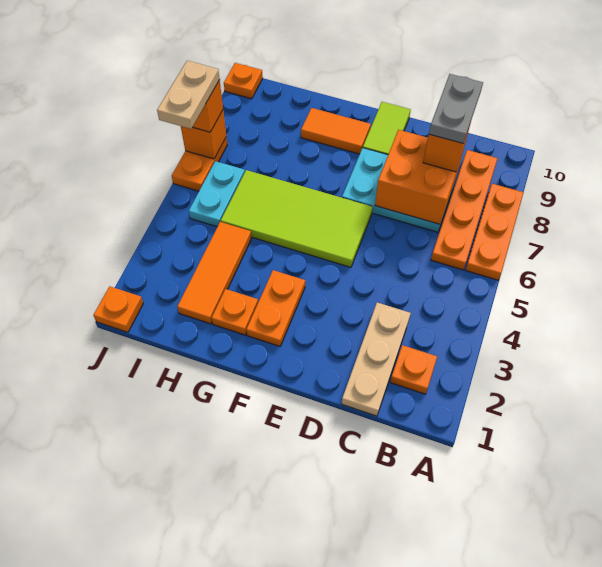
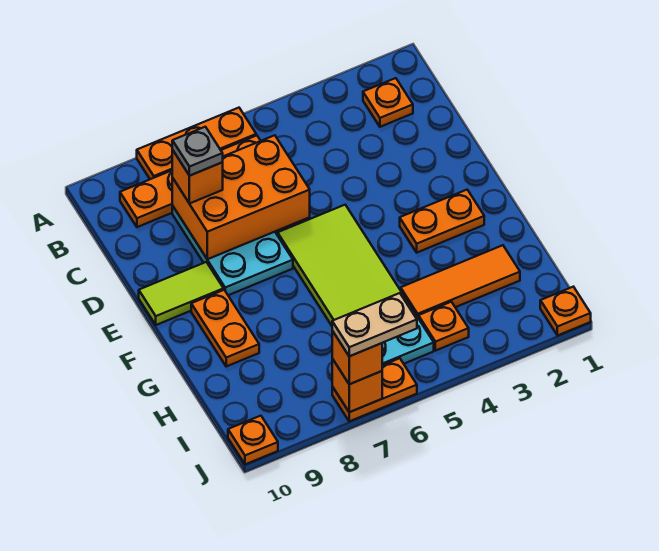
tan plate C1:C3 level 1 -> none
orange brick C7:D8 level 2 -> orange brick C6:D8 level 2
grey plate C8:C9 level 4 -> grey plate C8 level 4
orange tile F9:G9 level 1 -> orange plate F9:G9 level 1
orange plate G2 level 1 -> orange plate I4 level 1

